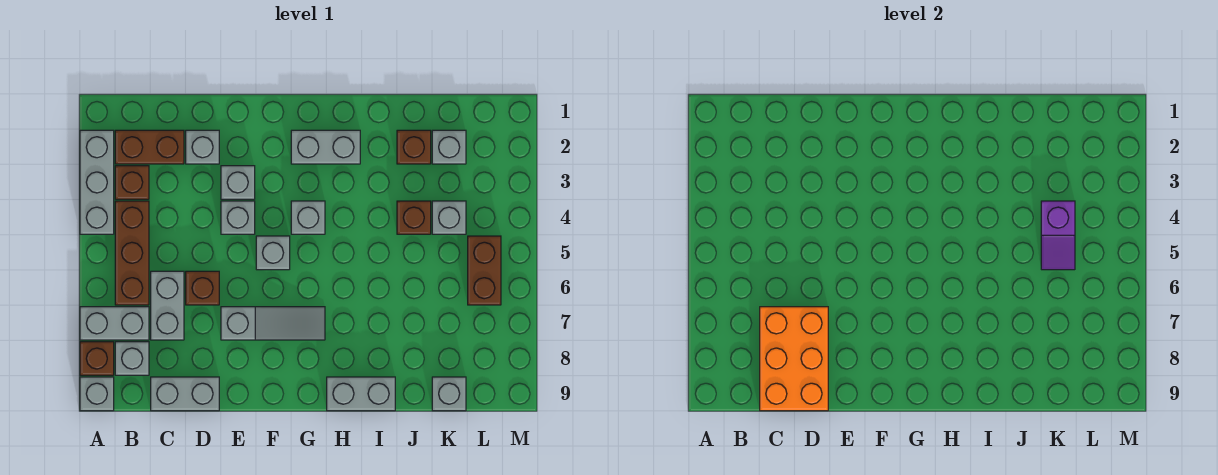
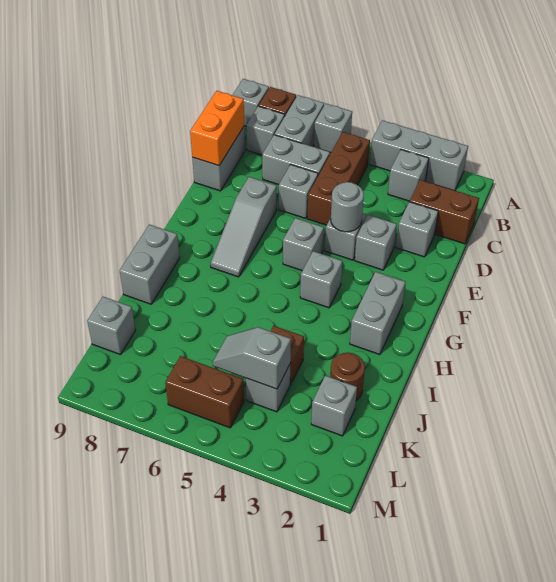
none -> grey brick A6 level 1
brown brick B2:C2 level 1 -> brown brick C1:C2 level 1
brown brick B3 level 1 -> grey brick B3 level 1
brown brick B4:B6 level 1 -> brown brick B5:D5 level 1
orange brick C7:D9 level 2 -> orange brick C9:D9 level 2
brown brick D6 level 1 -> grey brick D6 level 1
none -> grey round brick E4 level 2
brown brick J2 level 1 -> brown round brick J2 level 1
purple slope K4:K5 level 2 top 4 -> grey slope K4:K5 level 2 top 4

